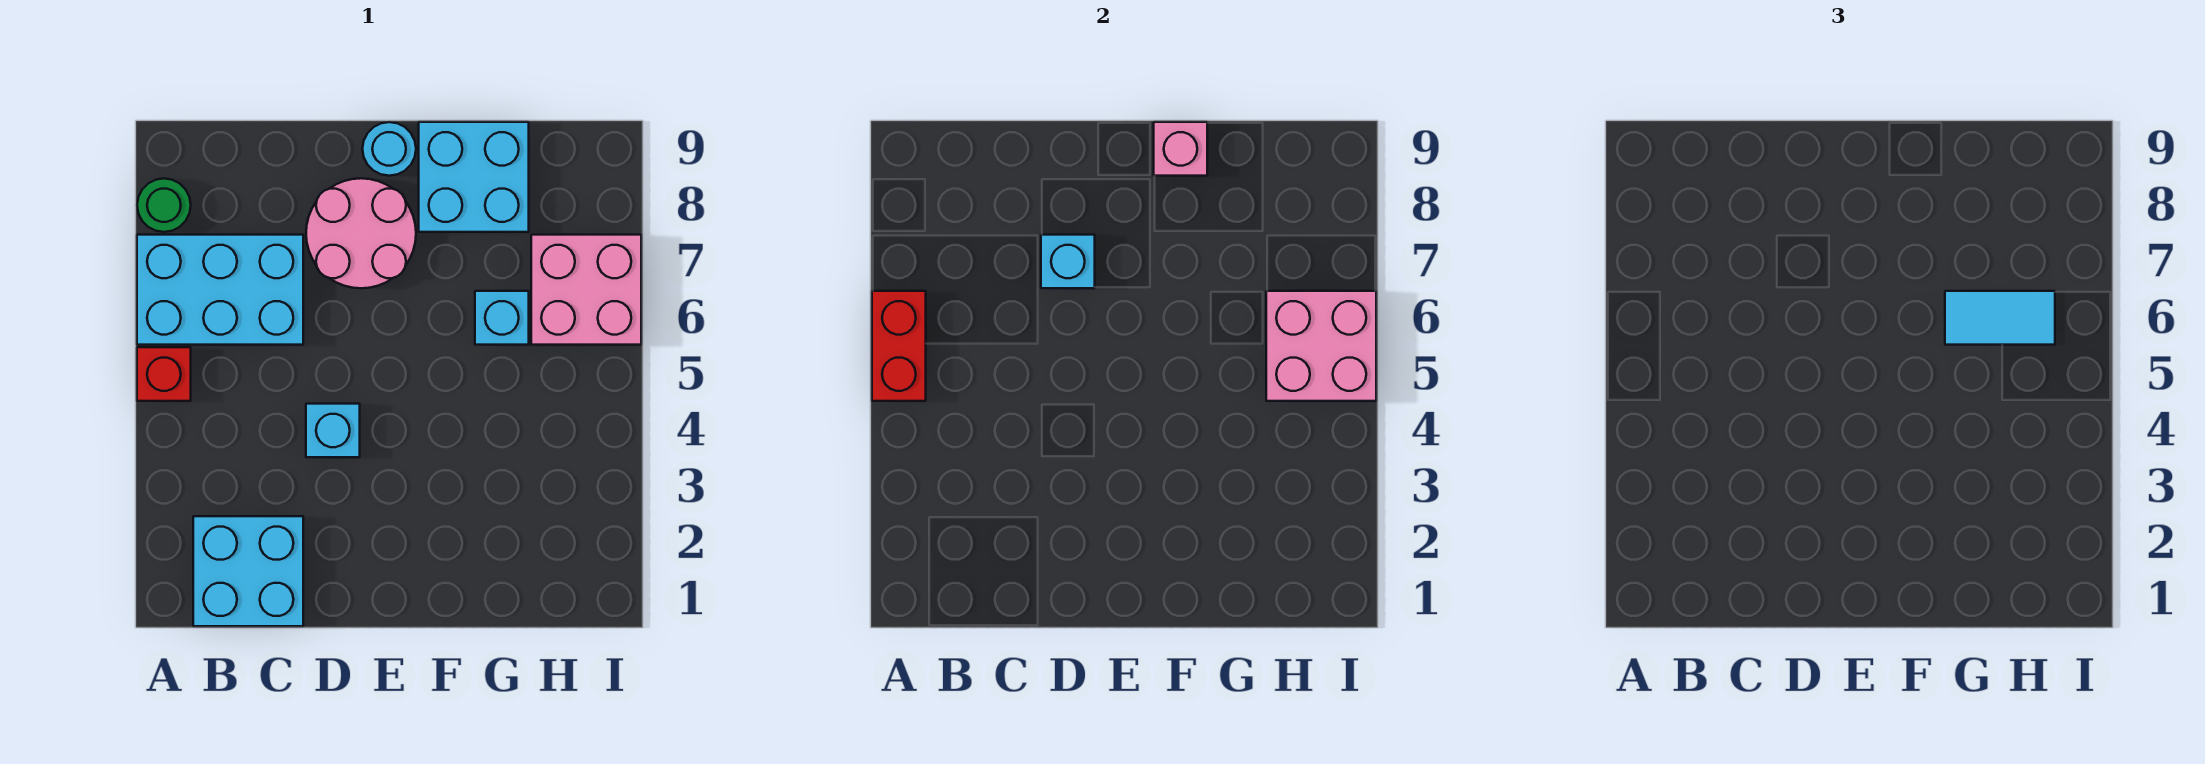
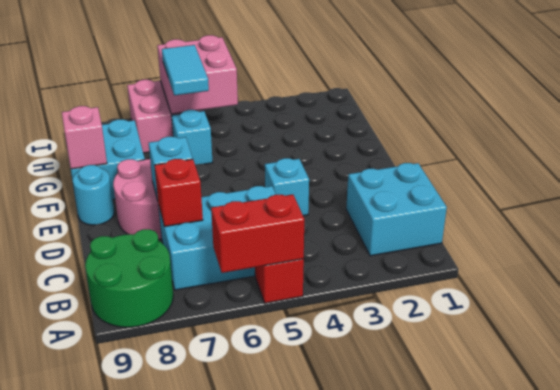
cyan brick A6:C7 level 1 -> cyan brick B5:C7 level 1
green round brick A8 level 1 -> green round brick A8:B9 level 1
none -> red brick C7 level 2

